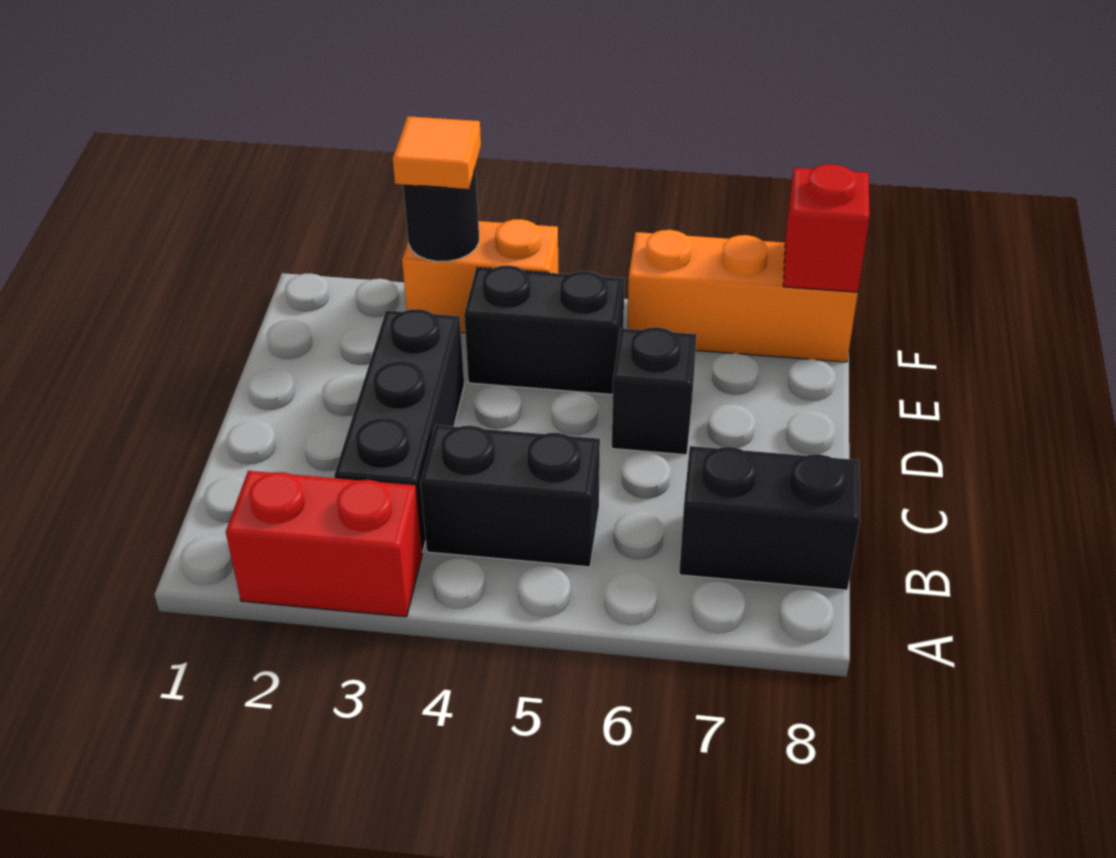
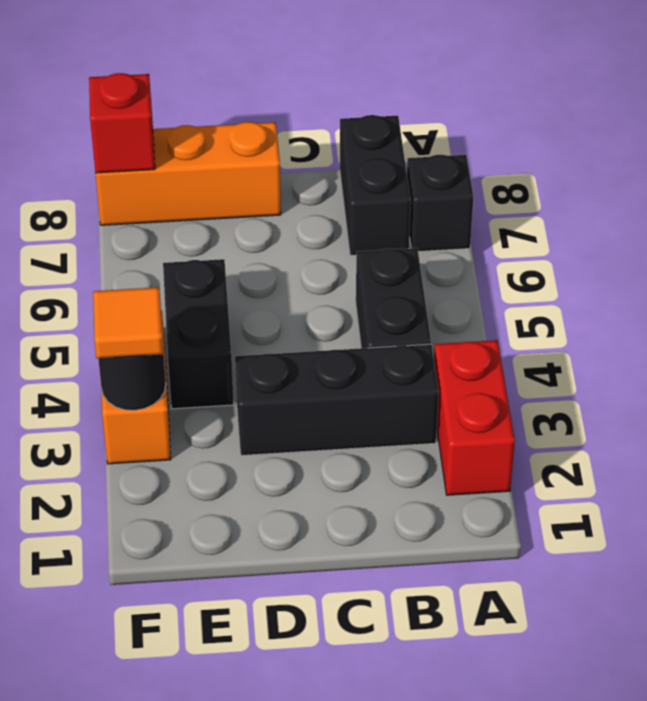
black brick D6 level 1 -> black brick A7 level 1
orange brick F6:F8 level 1 -> orange brick D8:F8 level 1

